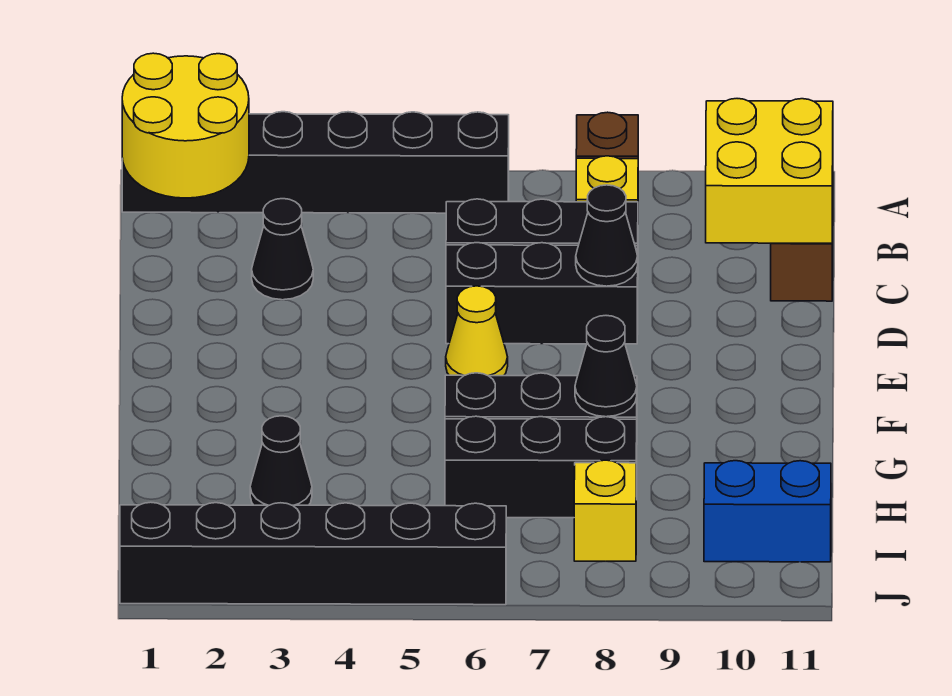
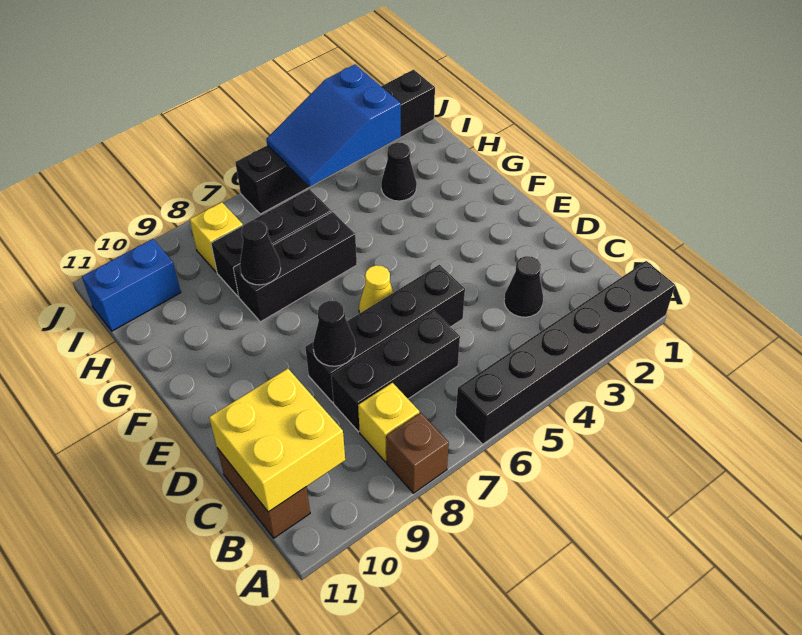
yellow round brick A1:B2 level 2 -> none
black brick D6:D8 level 1 -> black brick D5:D8 level 1
none -> blue slope I3:J5 level 2 top 3

